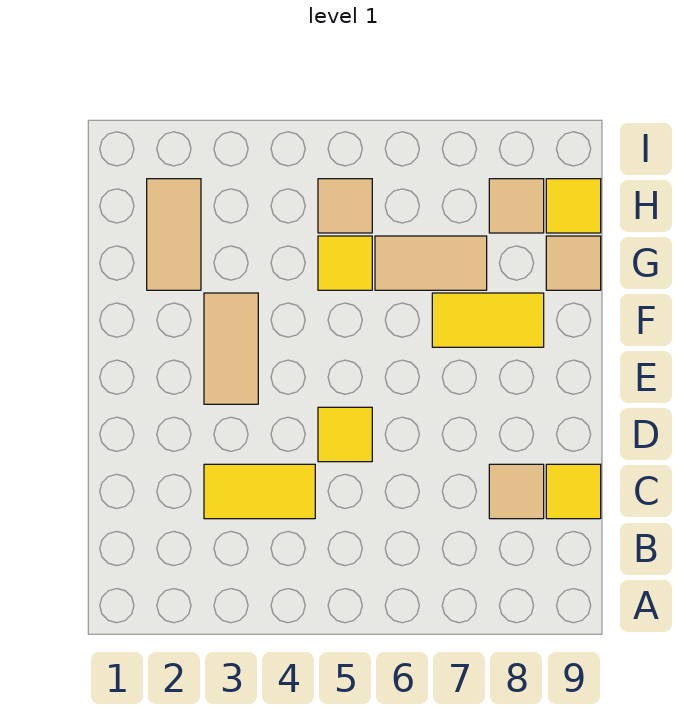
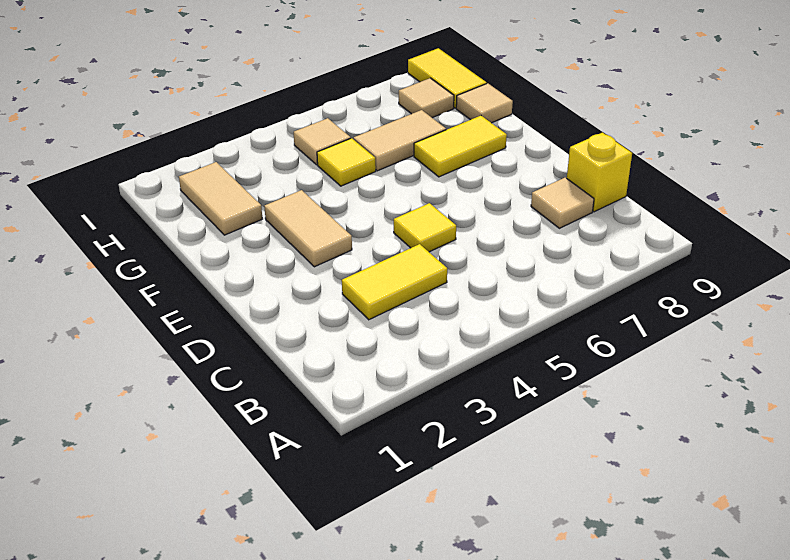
yellow tile C9 level 1 -> yellow brick C9 level 1
yellow tile H9 level 1 -> yellow tile H9:I9 level 1

